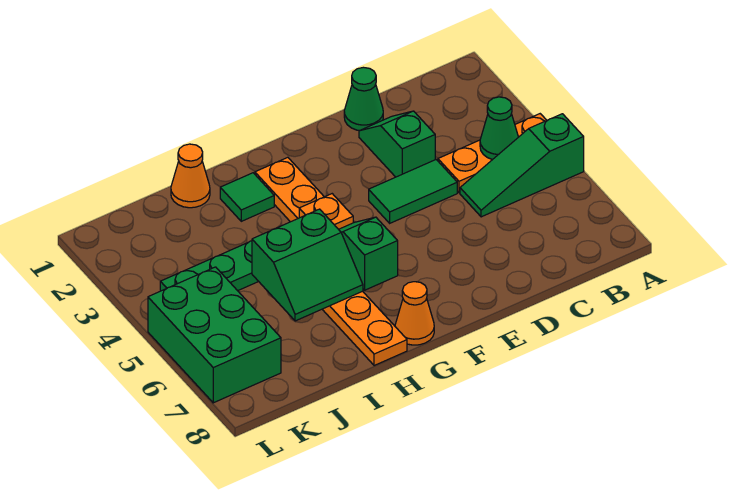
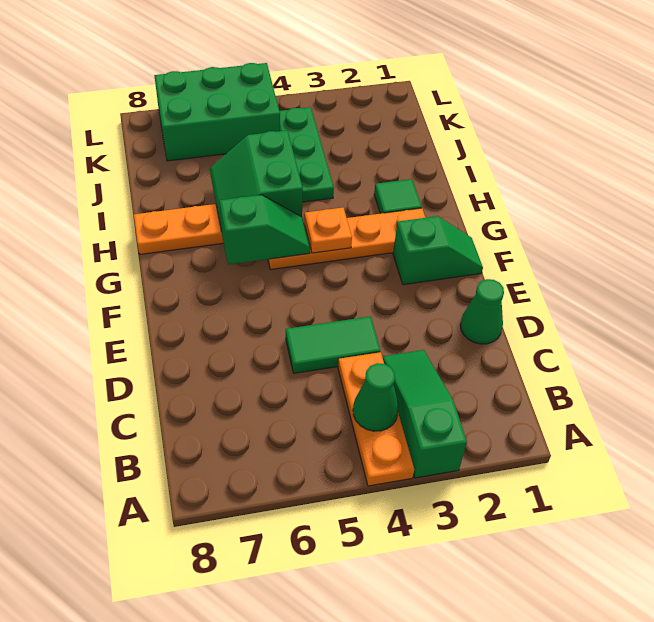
green slope A5:C5 level 1 top A -> green slope A3:C3 level 1 top A
green slope D2:D3 level 1 top 3 -> green slope F1:F2 level 1 top 2
green tile D4:E4 level 1 -> green tile D4:D5 level 1
orange cone G8 level 1 -> none
orange cone I1 level 1 -> none

